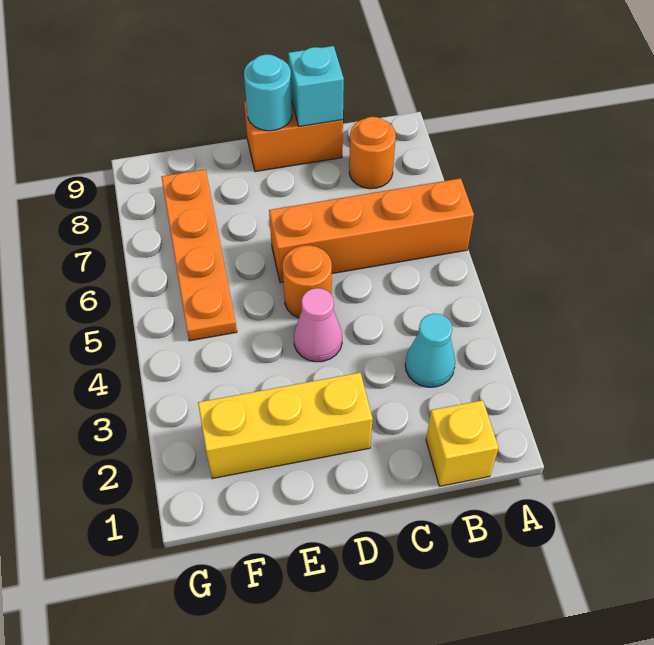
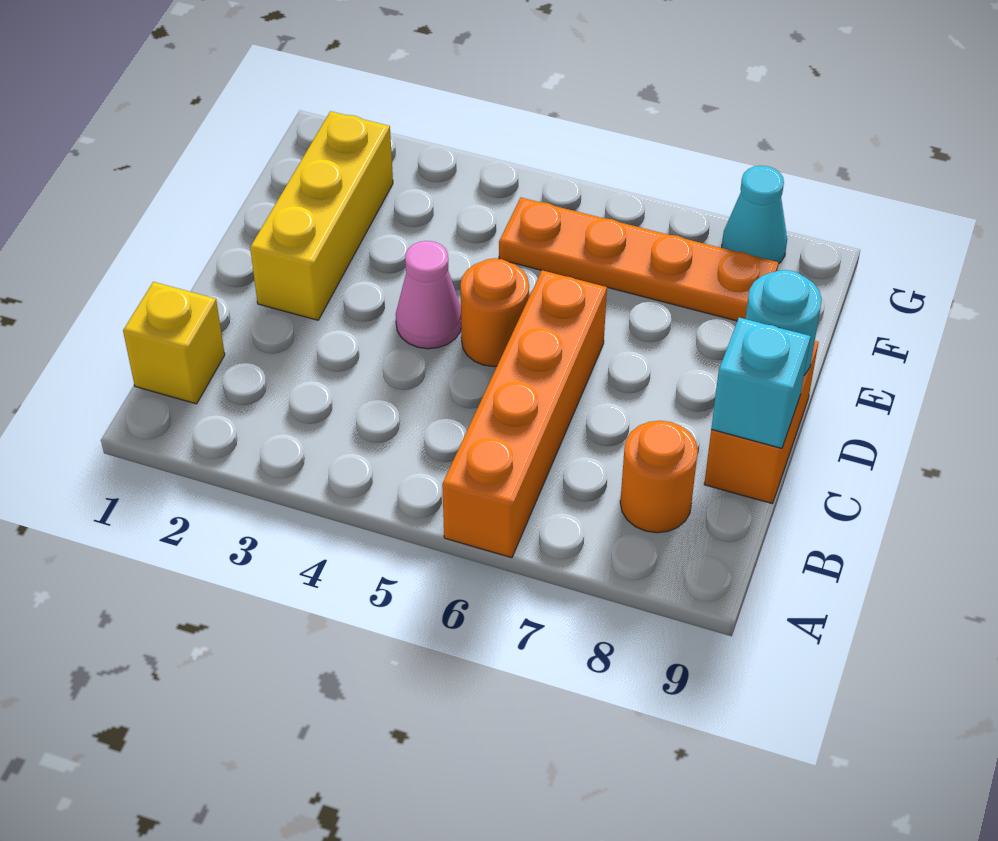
cyan cone B3 level 1 -> cyan cone G8 level 1

